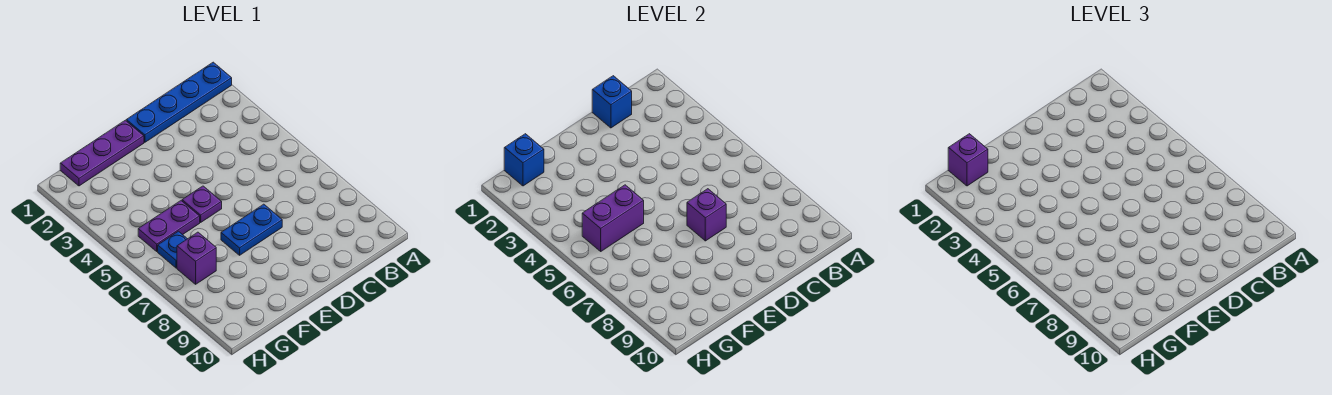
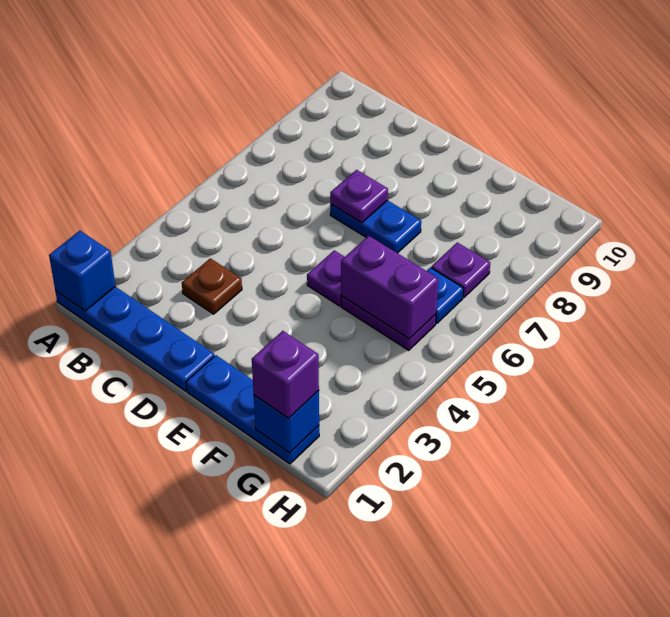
blue brick C1 level 2 -> blue brick A1 level 2
none -> brown plate C3 level 1
purple brick D7 level 2 -> purple plate D7 level 2
purple plate E1:G1 level 1 -> blue plate E1:G1 level 1
purple brick G7 level 1 -> purple plate G7 level 1

